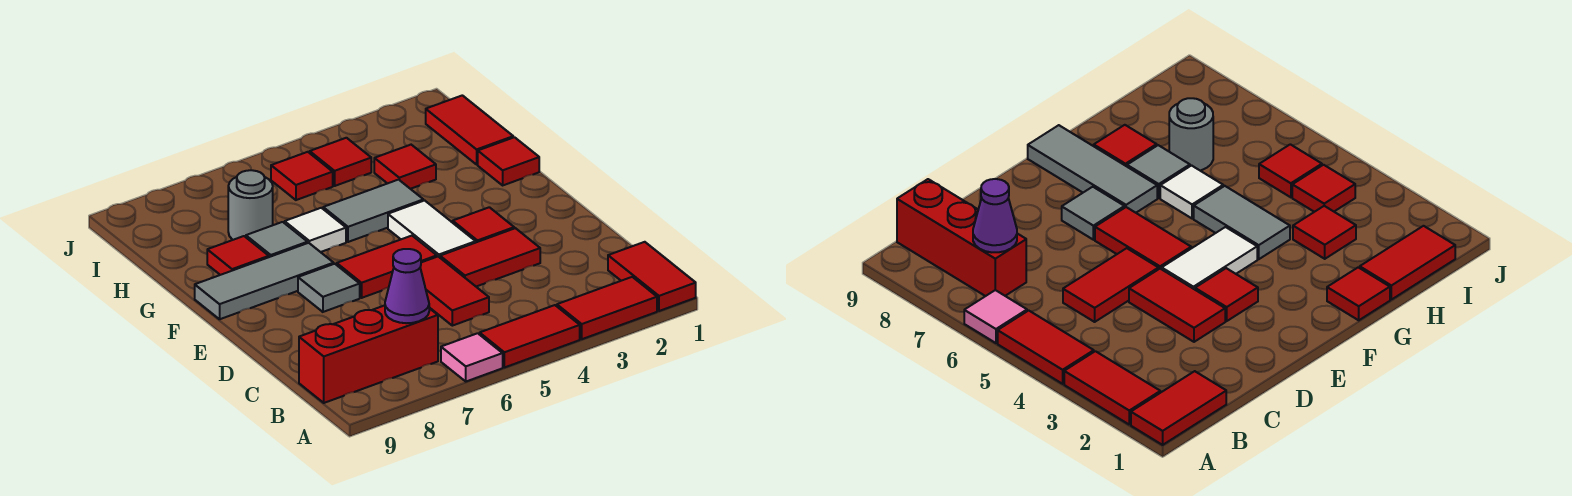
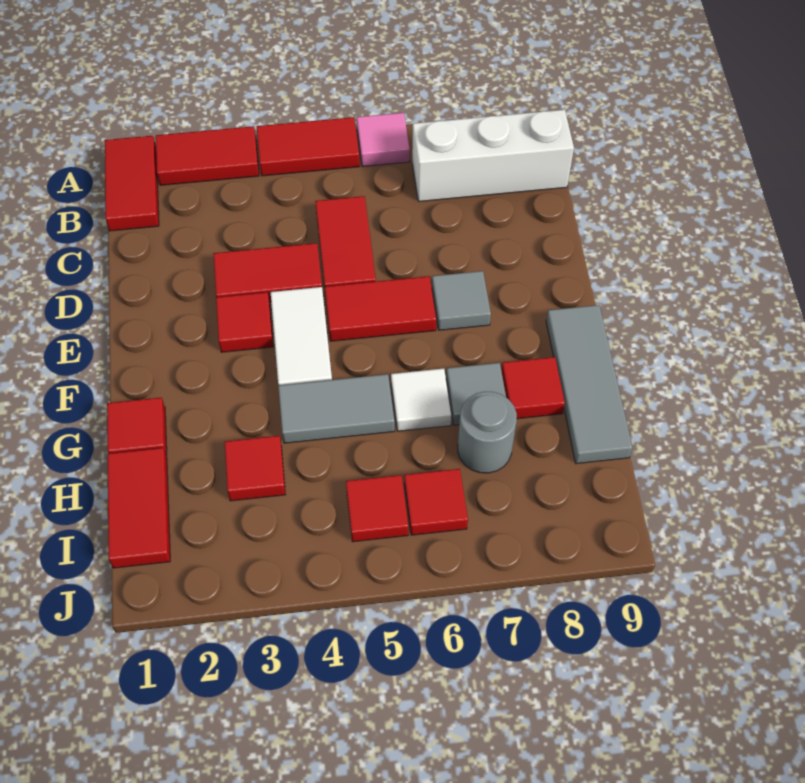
red brick B7:B9 level 1 -> white brick B7:B9 level 1
purple cone B7 level 2 -> none
grey tile F7:F9 level 1 -> grey tile F9:H9 level 1
red tile I4 level 1 -> red tile I6 level 1

